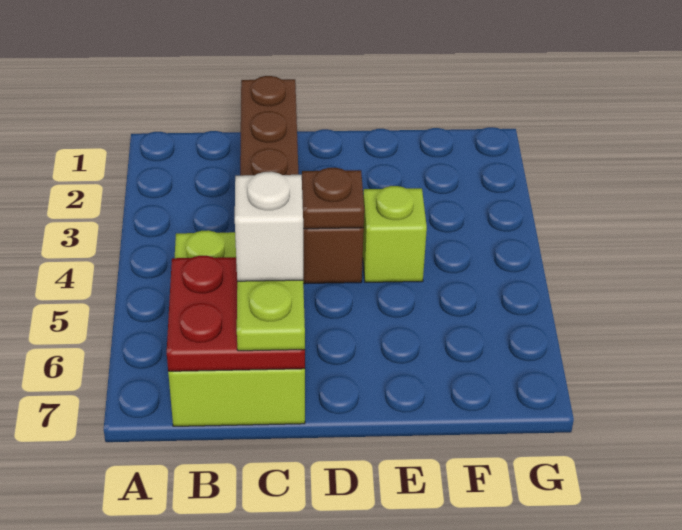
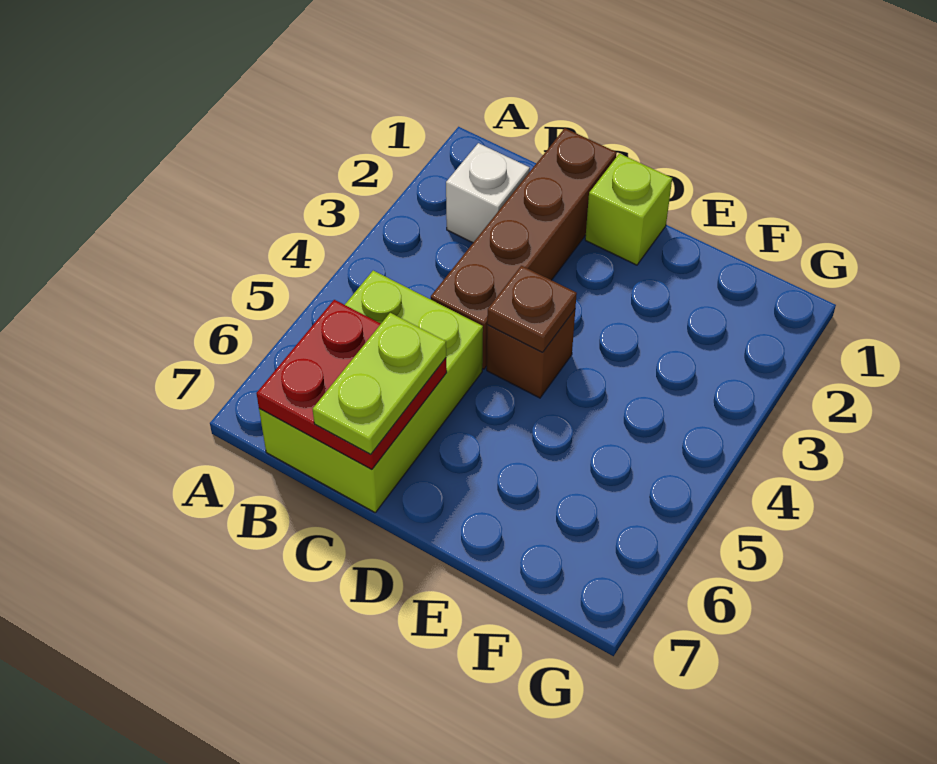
white brick C6 level 4 -> white brick B2 level 1
lime brick E4 level 1 -> lime brick D1 level 1

